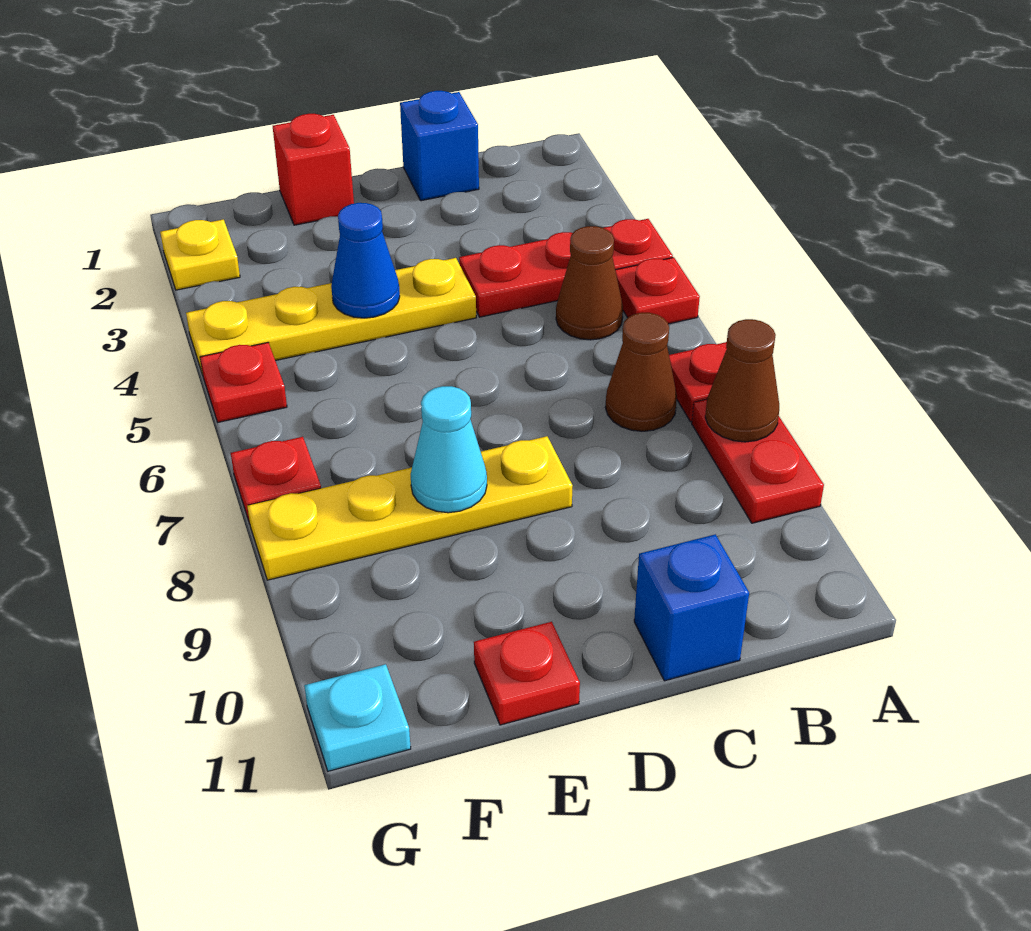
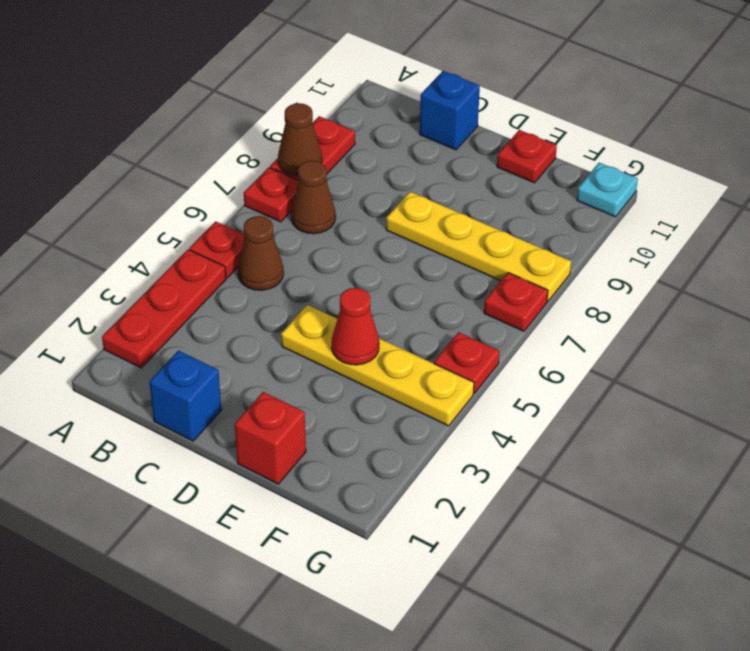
red plate A4:C4 level 1 -> red plate A2:A4 level 1
blue cone E4 level 2 -> red cone E4 level 2
cyan cone E8 level 2 -> none
yellow plate G2 level 1 -> none

